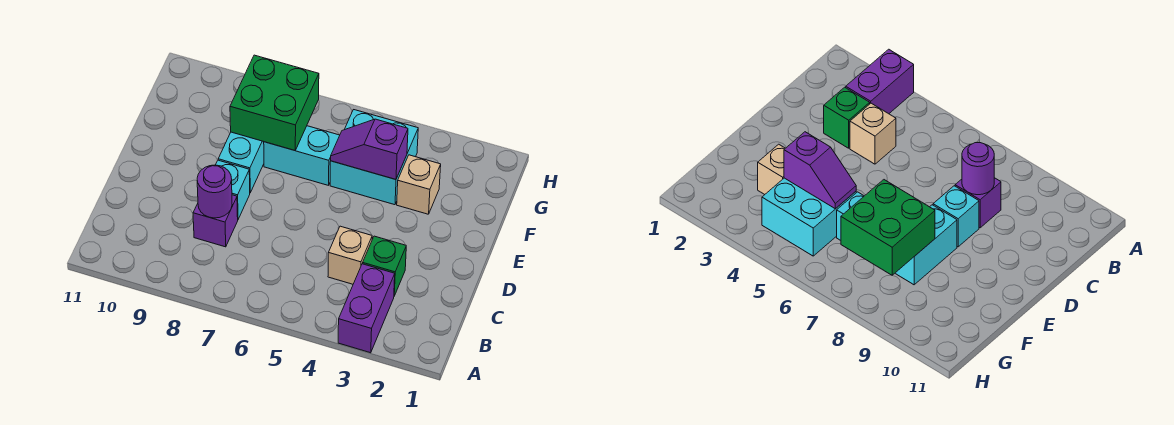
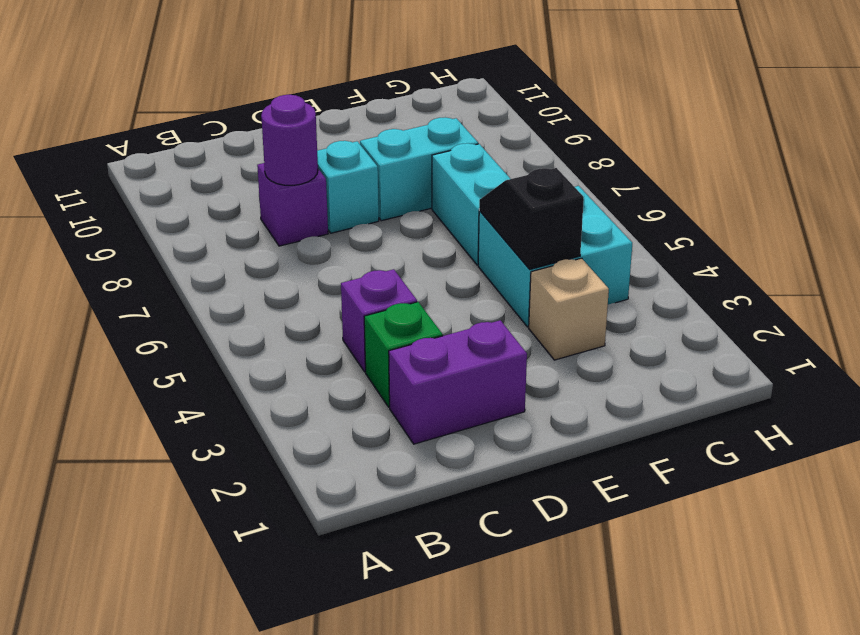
purple brick A3:B3 level 1 -> purple brick C2:D2 level 1
tan brick C4 level 1 -> purple brick C4 level 1
purple slope F4:F5 level 2 top 4 -> black slope F4:F5 level 2 top 4
green brick F7:G8 level 2 -> none

